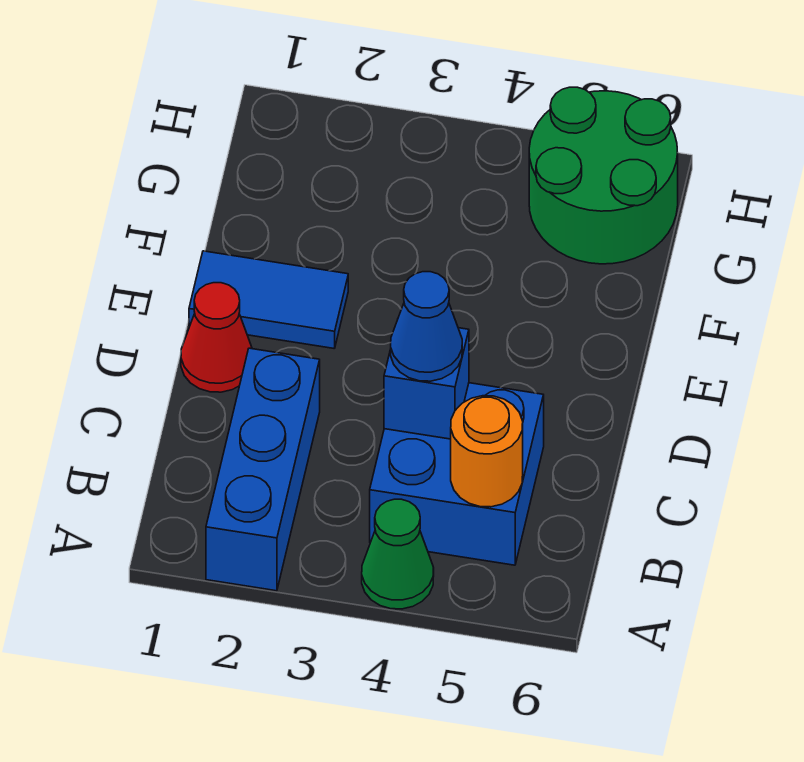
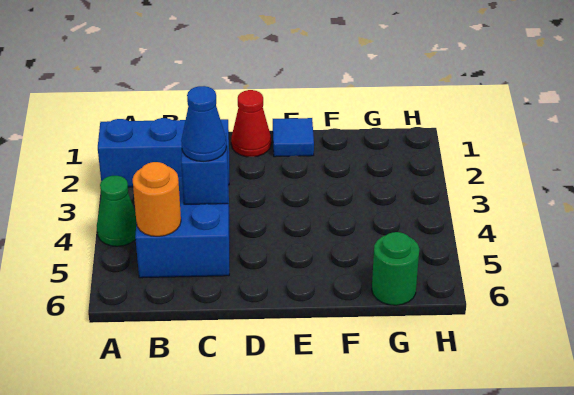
blue tile E1:E2 level 1 -> blue tile E1 level 1
green round brick G5:H6 level 1 -> green round brick G6 level 1

